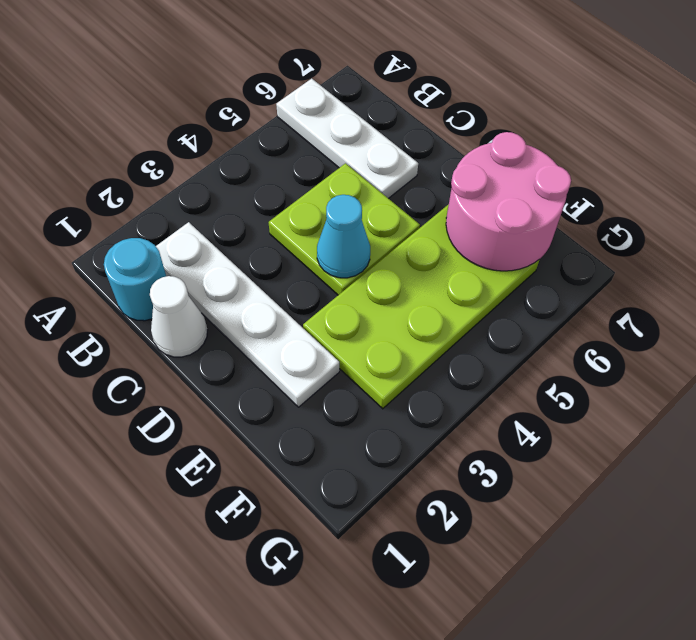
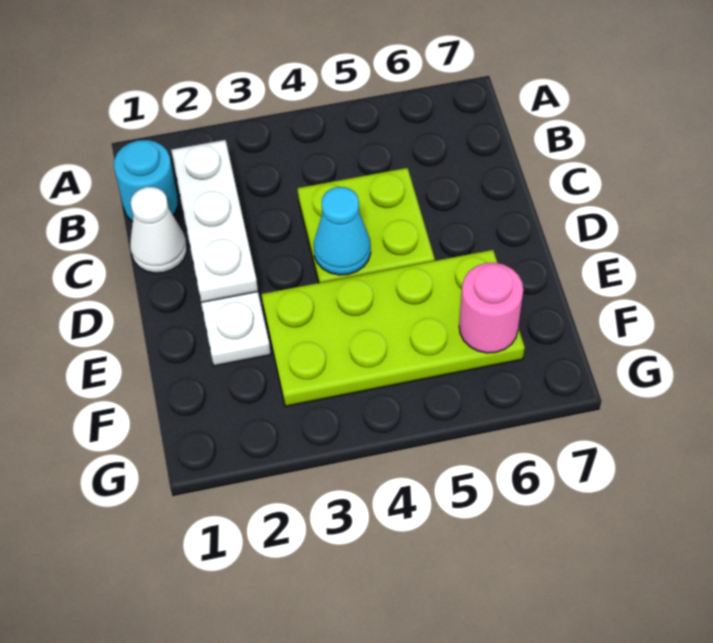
white plate A6:C6 level 1 -> white plate B2:D2 level 2
pink round brick E6:F7 level 2 -> pink round brick F6 level 2

